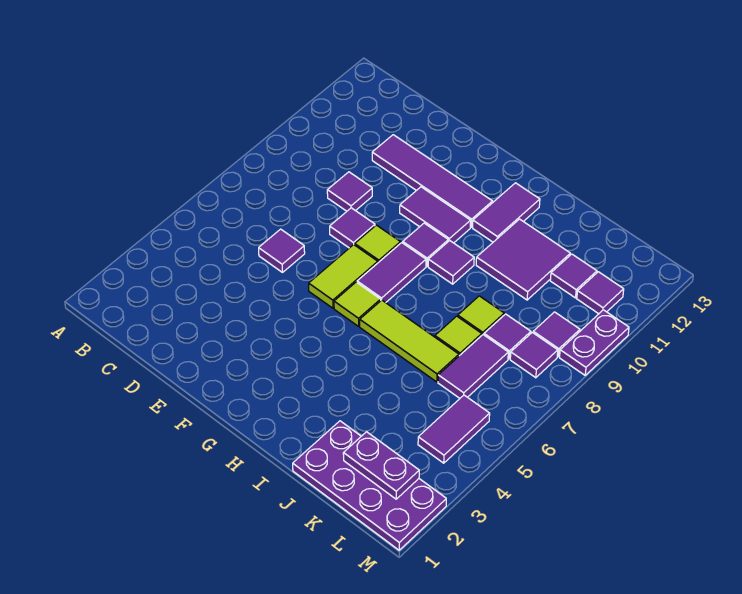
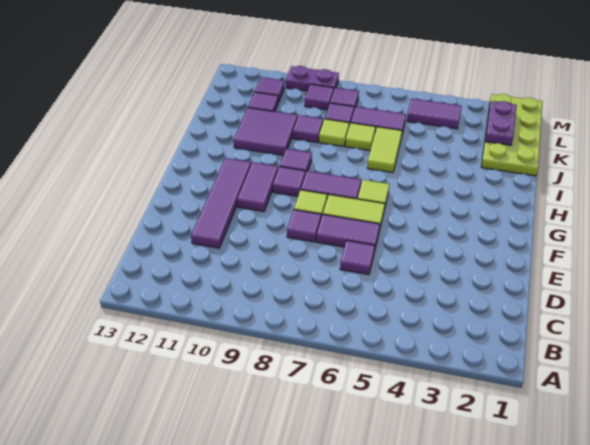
purple tile D9 level 1 -> purple tile J9 level 1
lime tile H6:J6 level 1 -> lime tile I6:J6 level 1
purple tile H11:H12 level 1 -> purple tile E6:E7 level 1
purple plate J1:M2 level 1 -> lime plate J1:M2 level 1

